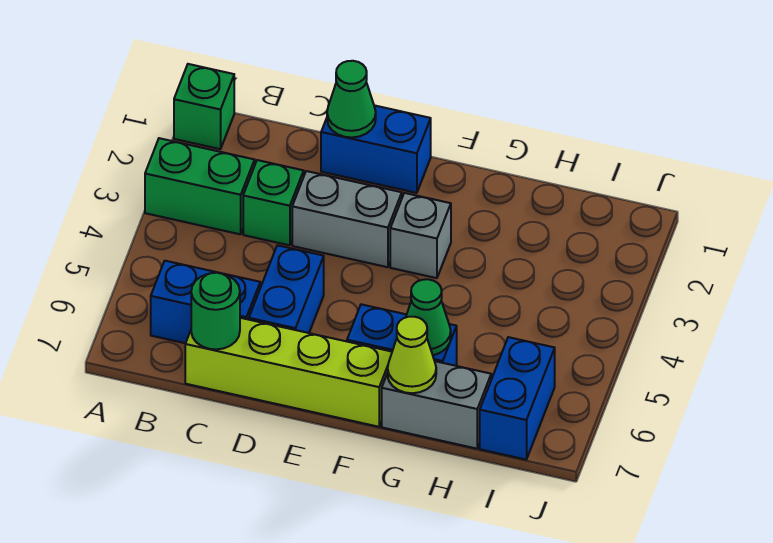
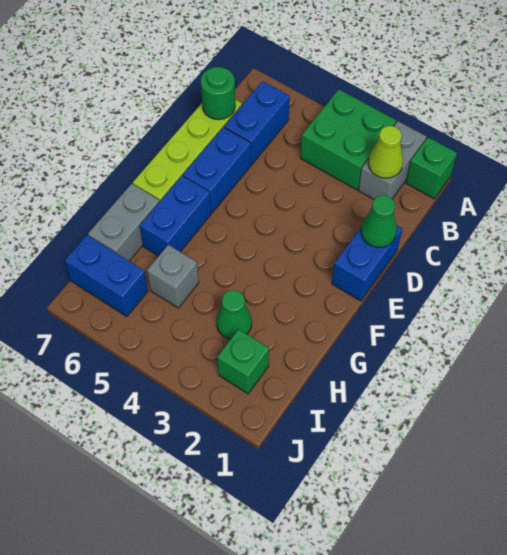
green brick A3:B3 level 1 -> green brick A3:B4 level 1
green brick C3 level 1 -> green brick I2 level 1
grey brick D3:E3 level 1 -> grey brick A2:B2 level 1
blue brick D5:D6 level 1 -> blue brick D6:E6 level 1
grey brick F3 level 1 -> grey brick H5 level 1
green cone G6 level 2 -> green cone H3 level 1
lime cone G7 level 2 -> lime cone B2 level 2

